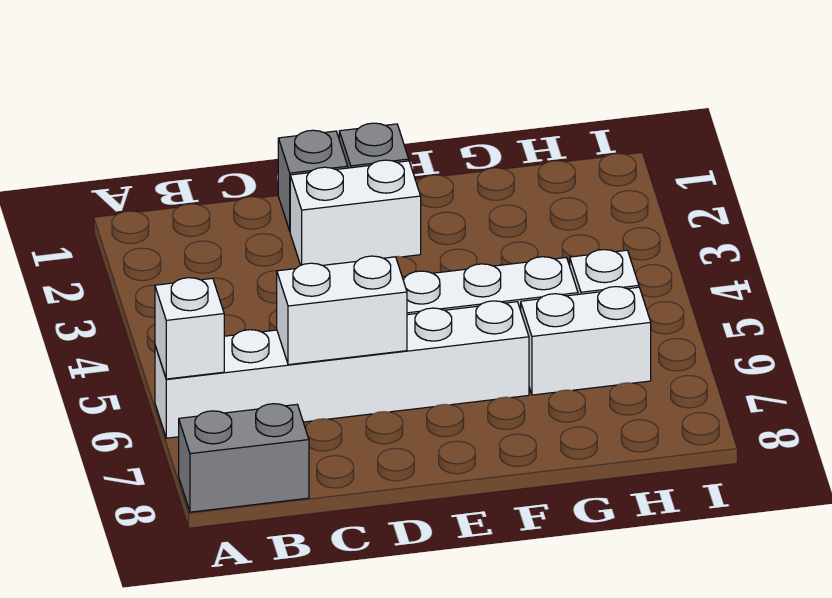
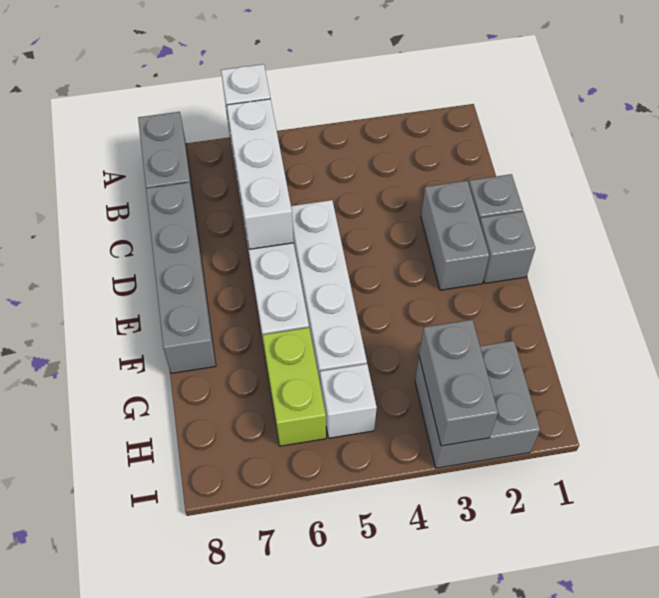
white brick C6:D6 level 2 -> white brick B6:D6 level 2
none -> grey brick C8:F8 level 1
white brick D2:E2 level 1 -> grey brick D2:E2 level 1
white brick G6:H6 level 1 -> lime brick G6:H6 level 1
none -> grey brick H2:I3 level 1
none -> grey brick H3:I3 level 2

